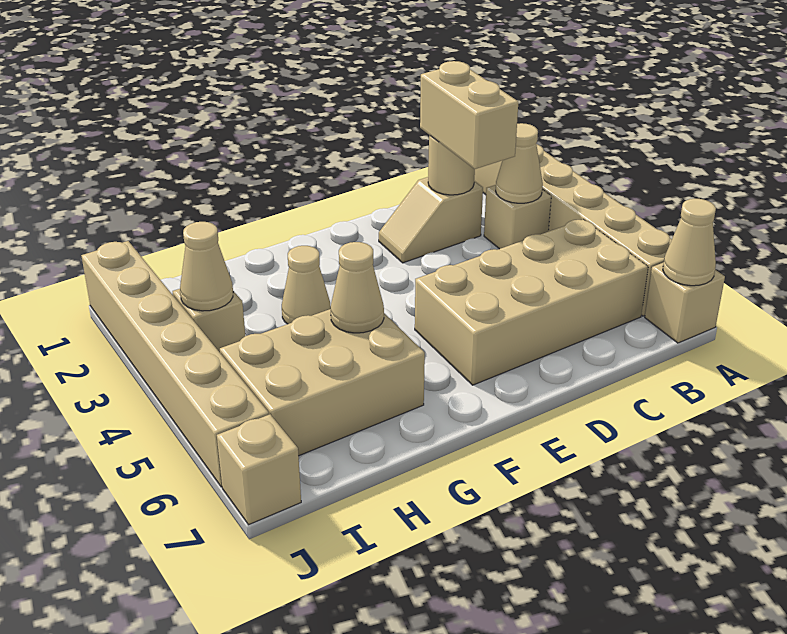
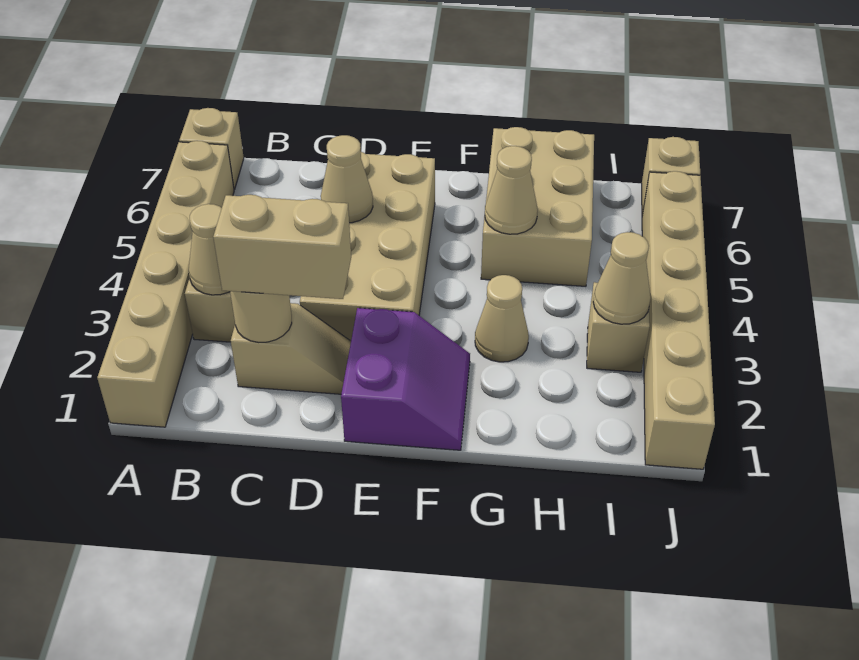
tan cone A7 level 2 -> tan cone D5 level 2
tan brick B5:E6 level 1 -> tan brick D3:E6 level 1
tan brick C2:C3 level 3 -> tan brick C2:D2 level 3
none -> purple slope E1:F2 level 1 top E
tan brick G5:I6 level 1 -> tan brick G5:H7 level 1

